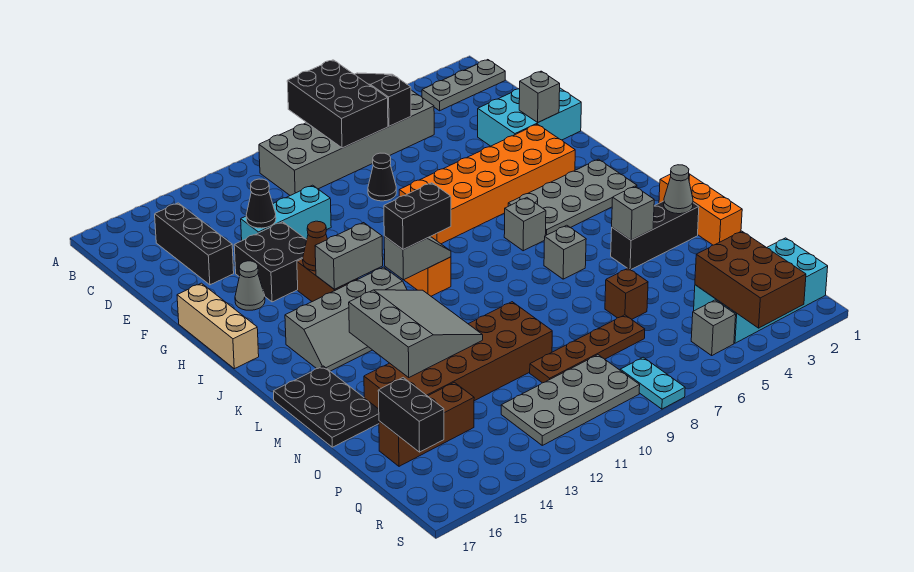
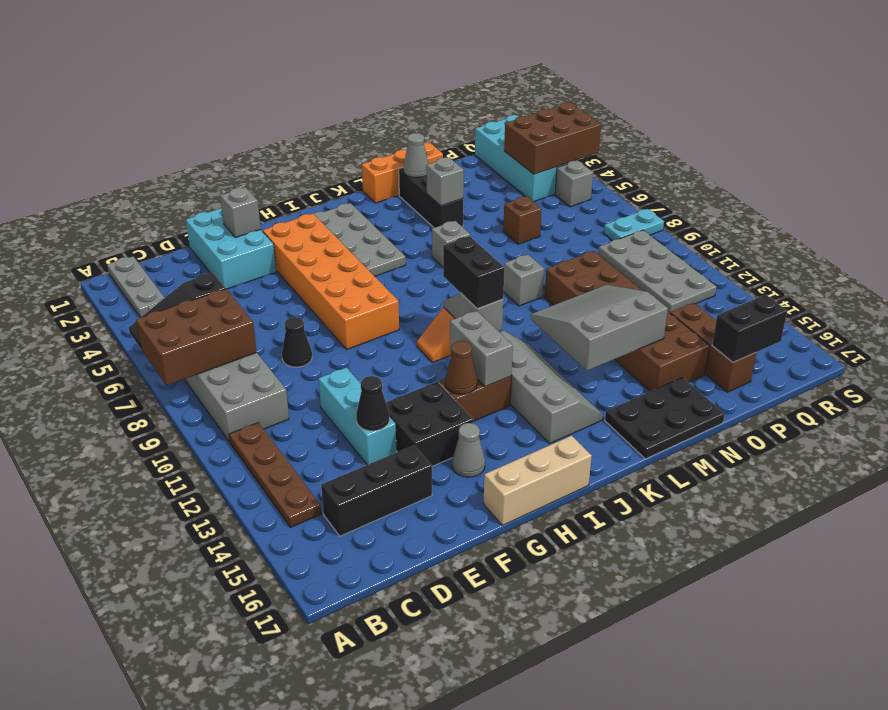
black brick A7:C8 level 2 -> brown brick A7:C8 level 2
grey brick J6 level 1 -> grey brick M9 level 1
brown plate P7:P10 level 1 -> brown plate B11:B14 level 1

